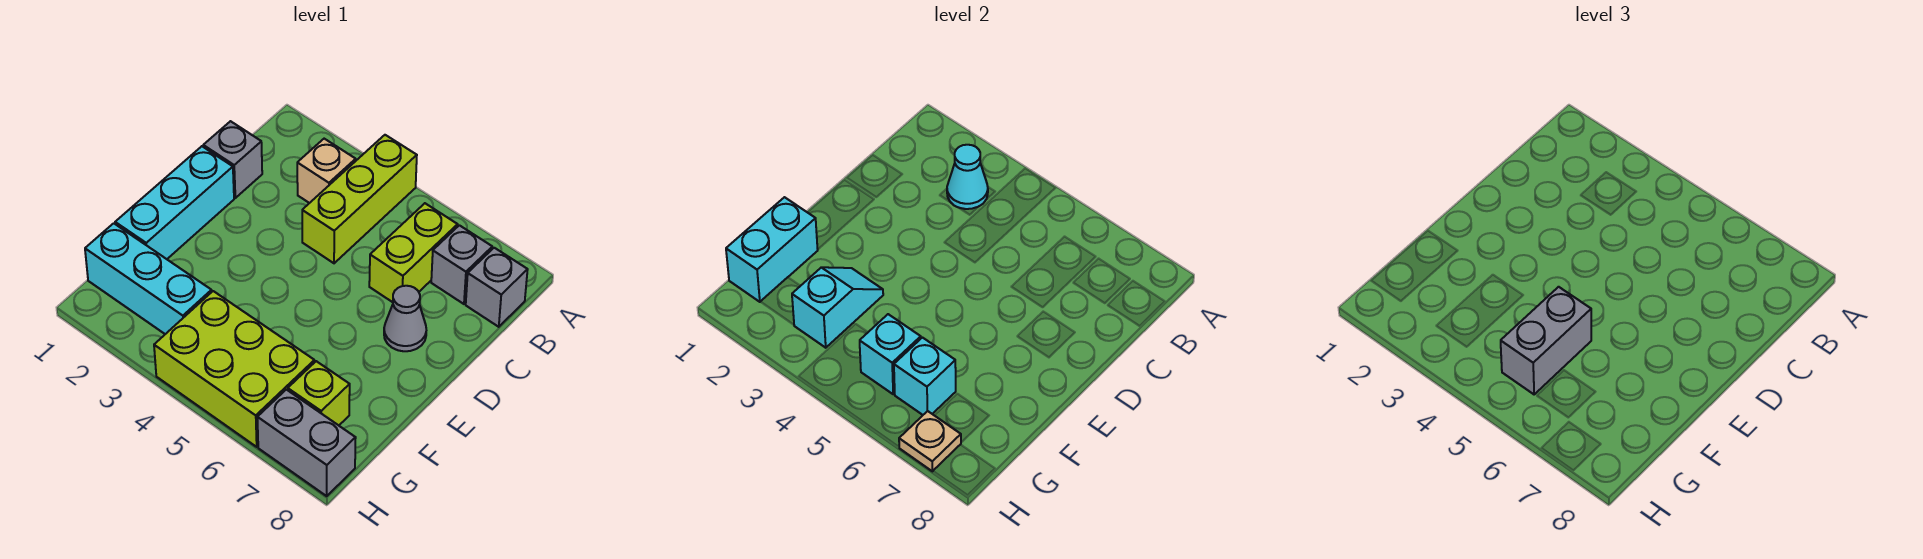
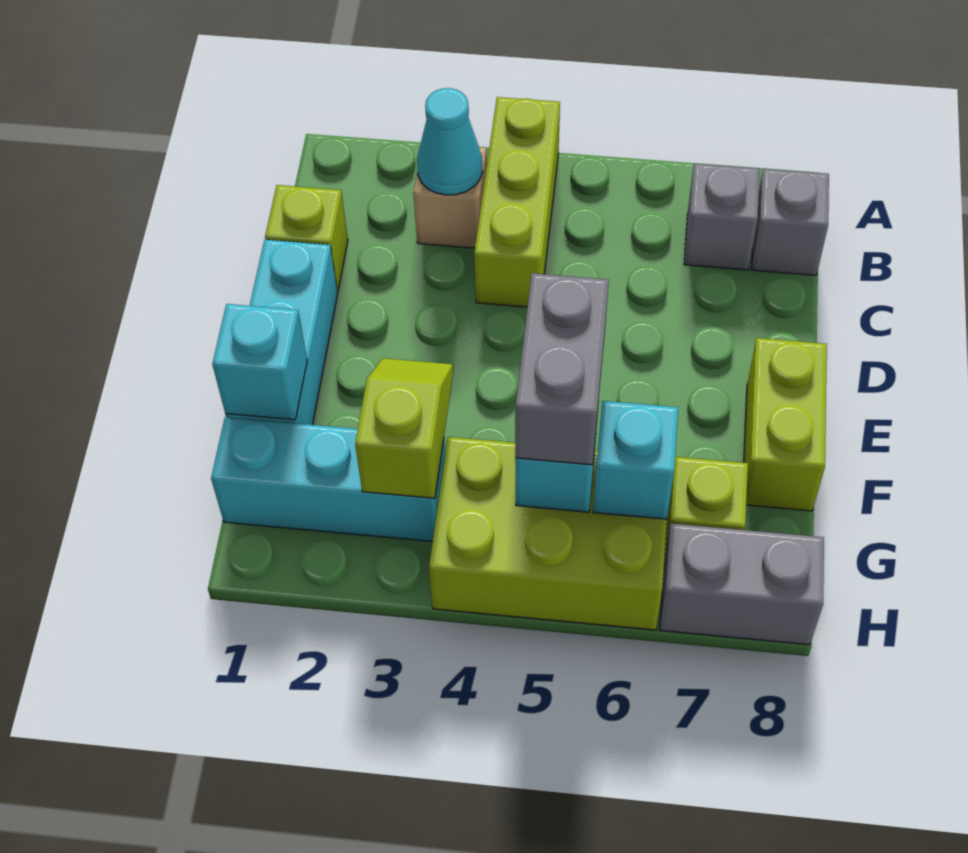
lime brick B6:C6 level 1 -> lime brick E8:F8 level 1
grey brick C1 level 1 -> lime brick C1 level 1
grey cone D7 level 1 -> none
cyan brick F1:G1 level 2 -> cyan brick F1 level 2
cyan slope F3:G3 level 2 top G -> lime slope F3:G3 level 2 top G
tan plate H7 level 2 -> none

